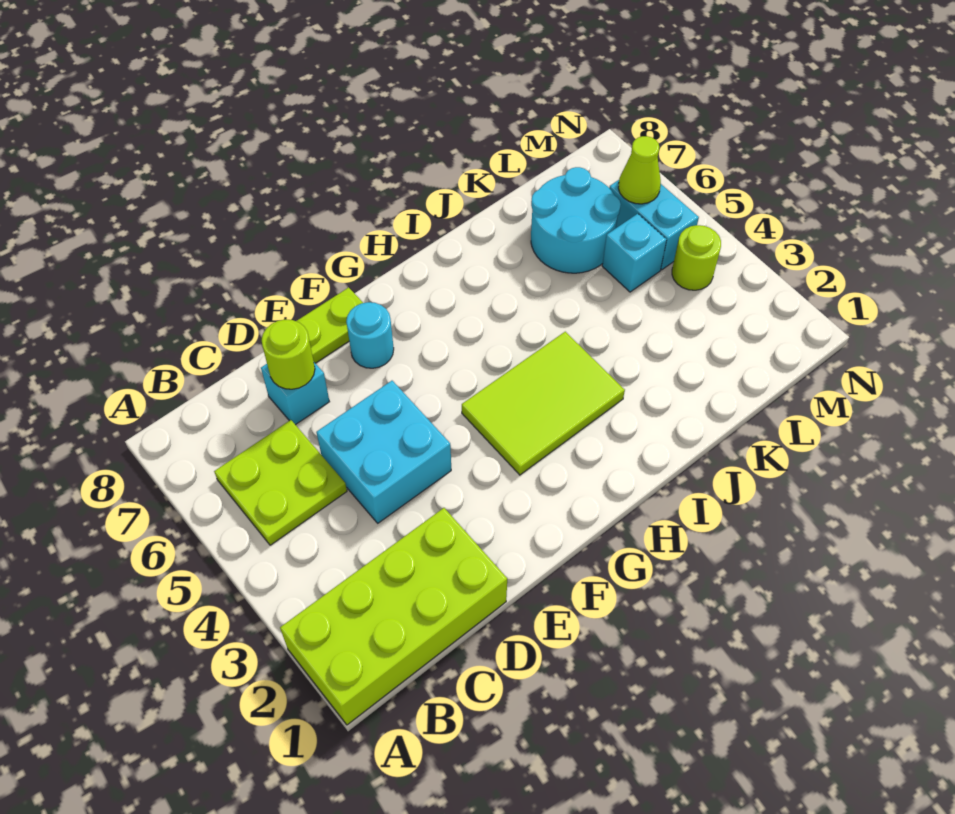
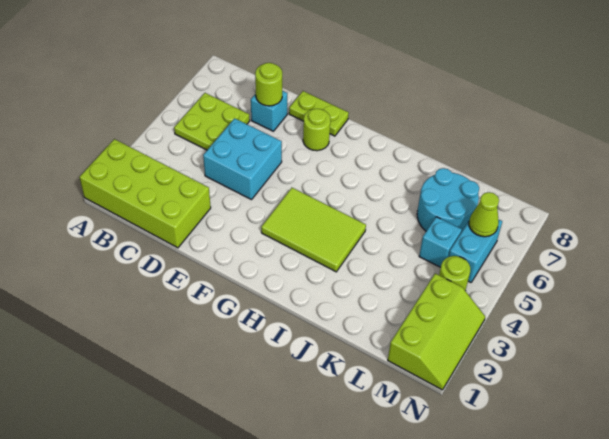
cyan round brick F7 level 1 -> lime round brick F7 level 1
none -> lime slope M1:N3 level 1 top M

